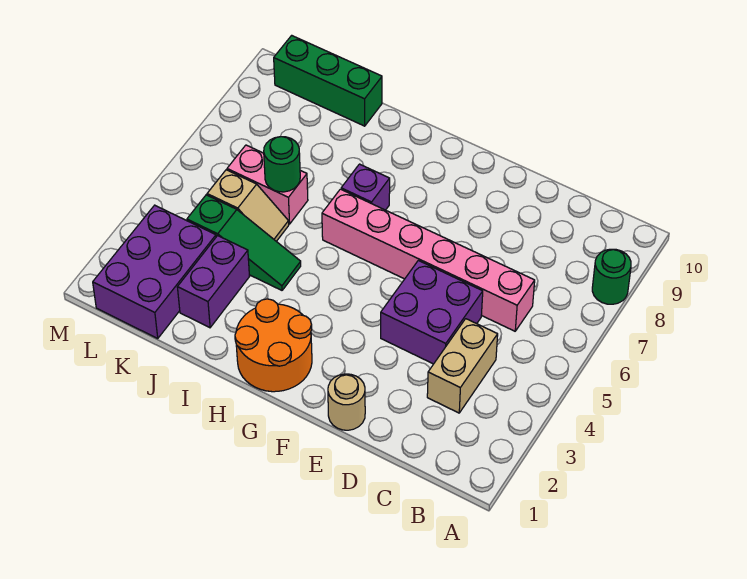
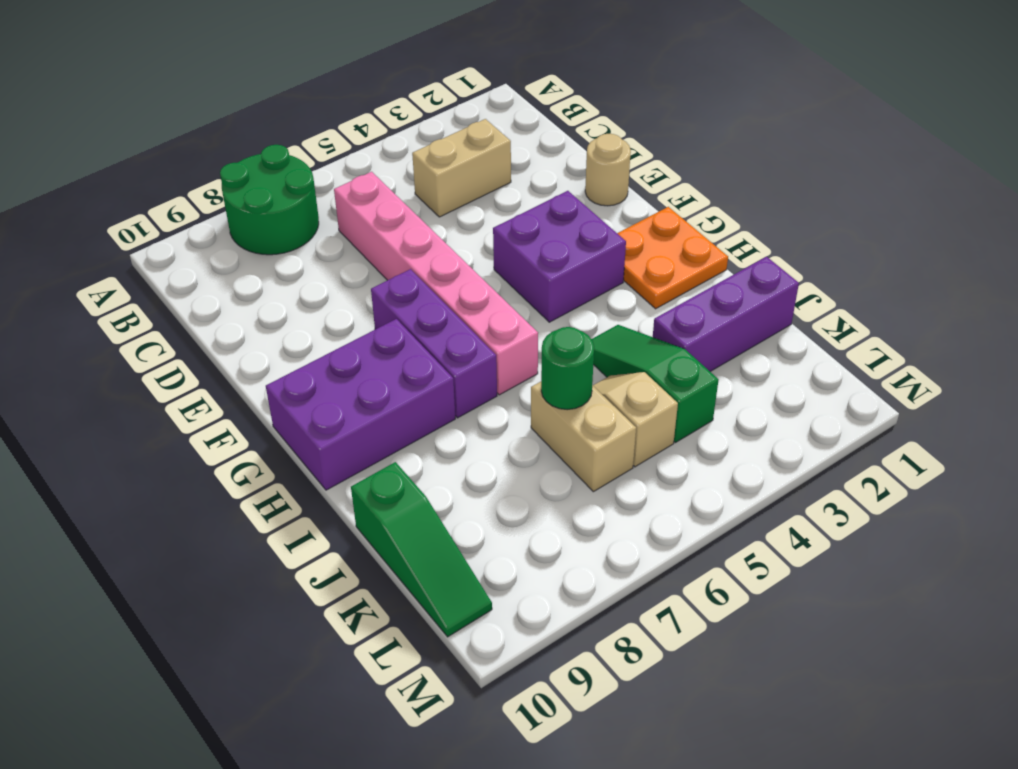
green round brick A8 level 1 -> green round brick A7:B8 level 1
purple brick D4:E5 level 1 -> purple brick F3:G4 level 1
orange round brick G1:H2 level 1 -> orange plate G1:H2 level 1
purple brick H7 level 1 -> purple brick F7:H7 level 1
purple brick J2:J3 level 1 -> purple brick J1:J3 level 1
pink brick J6:K6 level 1 -> tan brick J6:K6 level 1
green brick J10:L10 level 1 -> green slope J10:L10 level 1 top J
purple brick K1:L3 level 1 -> purple brick G8:H10 level 1

